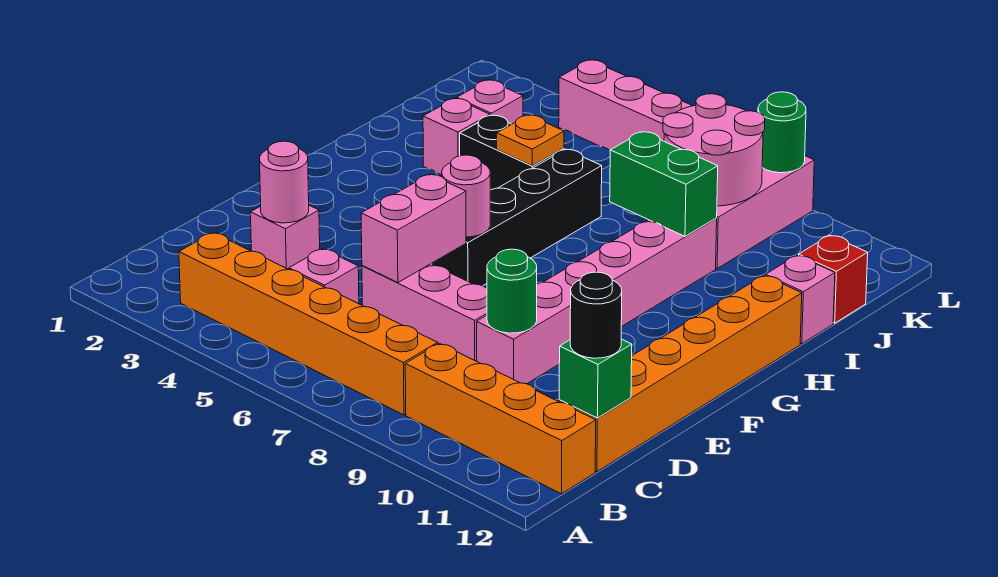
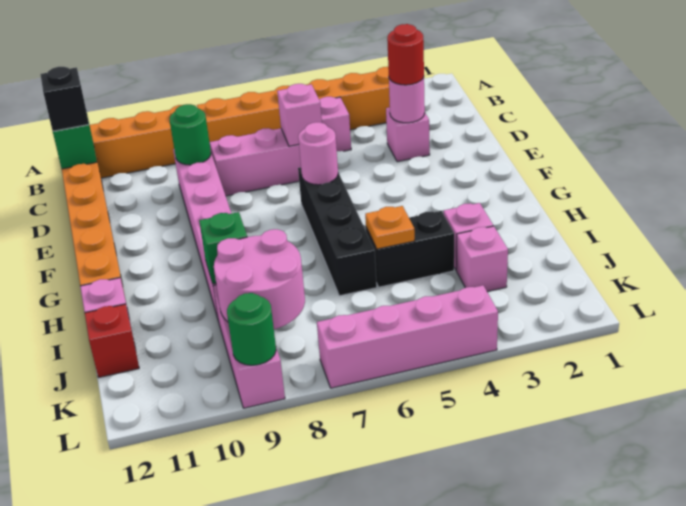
black round brick C12 level 3 -> black brick C12 level 3
none -> red round brick D3 level 3
pink brick D6:E6 level 2 -> pink brick D6 level 2
green brick I8:I9 level 2 -> green brick I9 level 2

